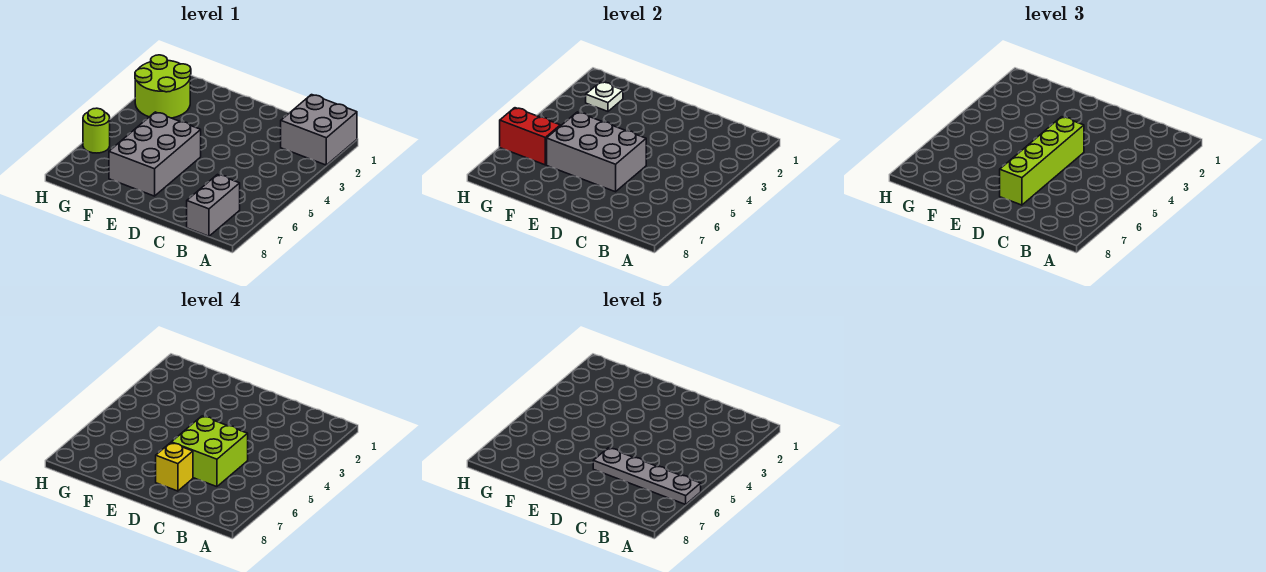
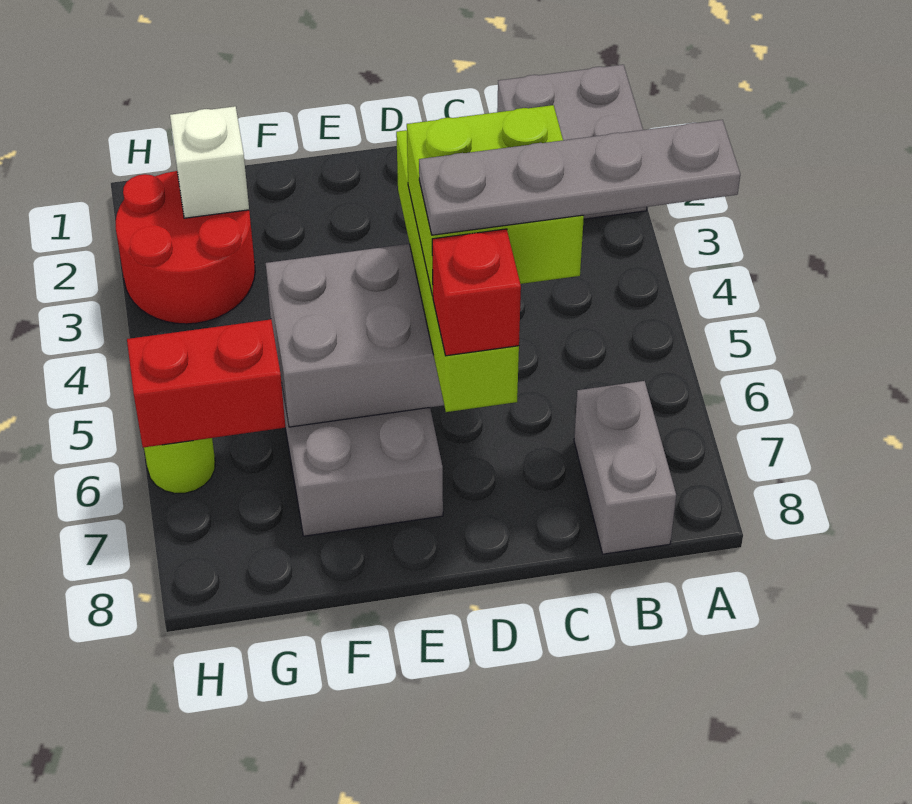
yellow brick D7 level 4 -> red brick D7 level 4
lime round brick G2:H3 level 1 -> red round brick G2:H3 level 1
white plate G2 level 2 -> white brick G2 level 2

